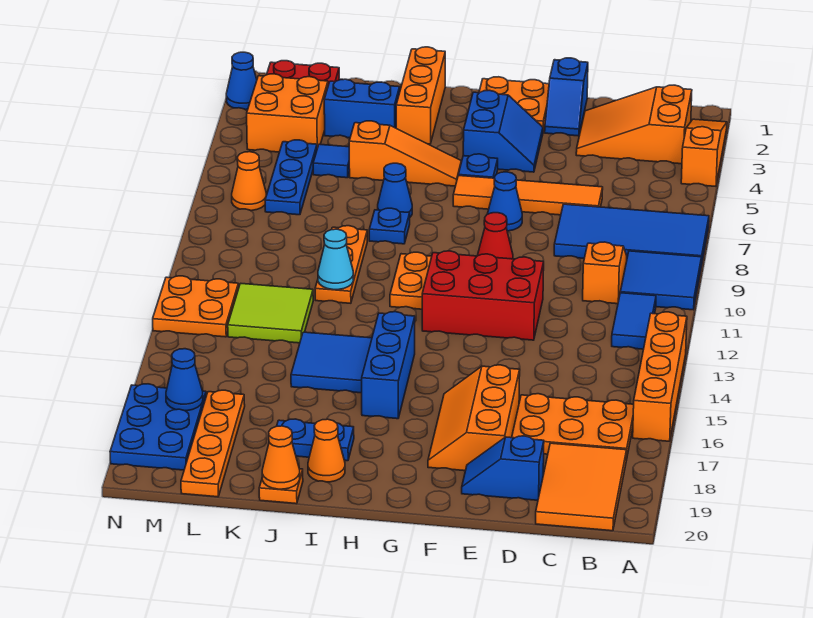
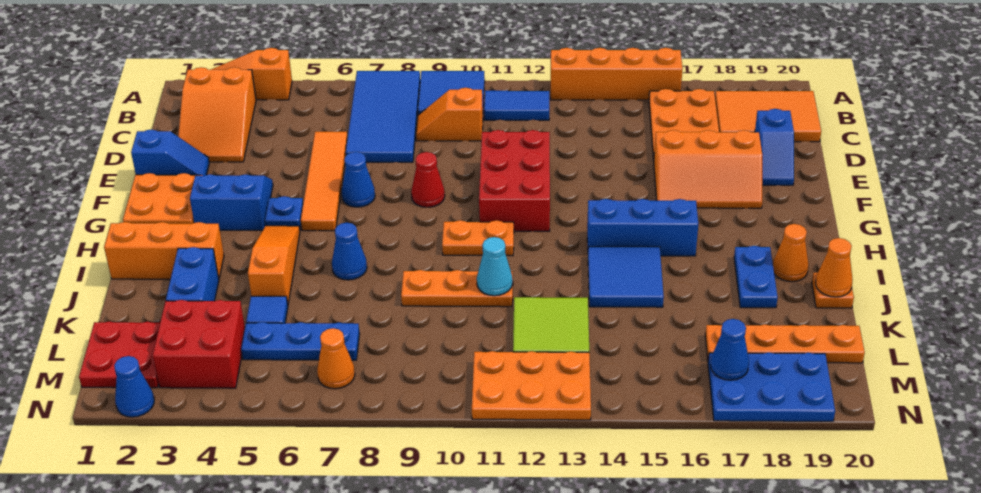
blue plate I8 level 1 -> none
orange brick L3:M4 level 1 -> red brick L3:M4 level 1
orange plate M12:N13 level 1 -> orange plate M11:N13 level 1

